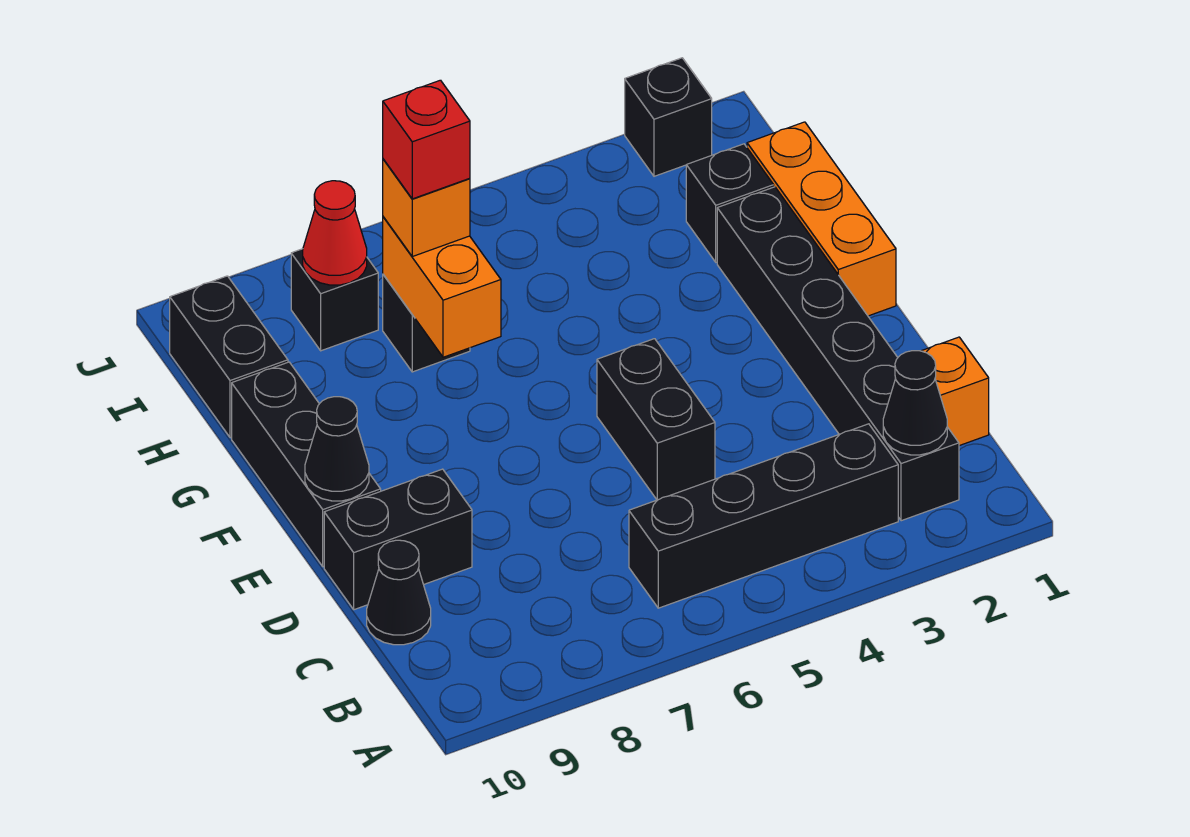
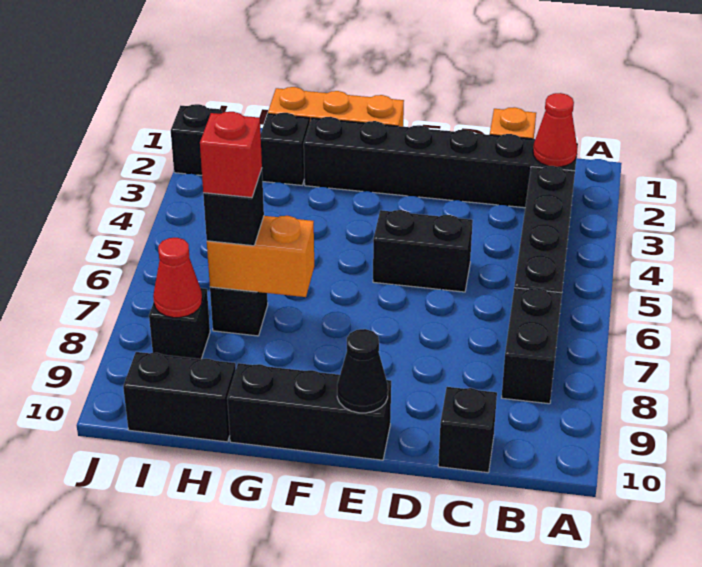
black cone B2 level 2 -> red cone B2 level 2
black cone C10 level 1 -> black brick C10 level 1
black brick D9:D10 level 1 -> black brick B7:B8 level 1
orange brick H7 level 3 -> black brick H7 level 3

